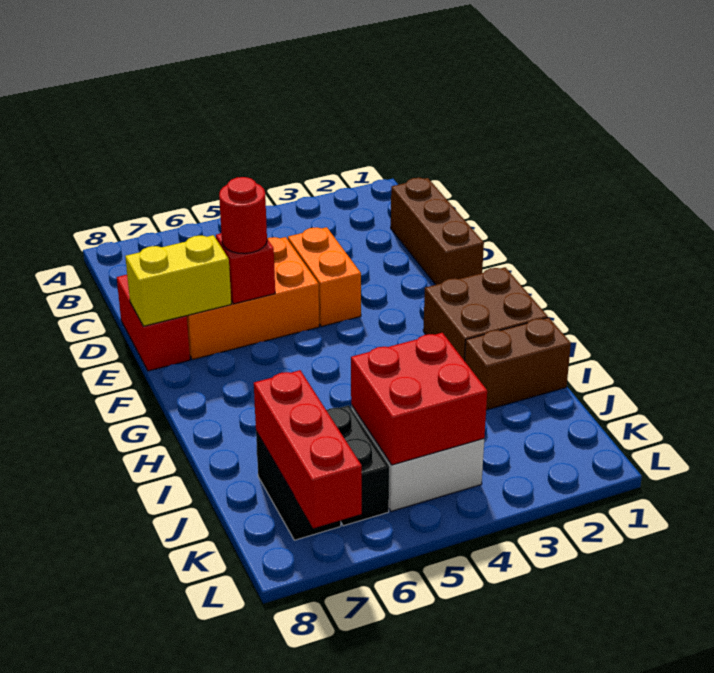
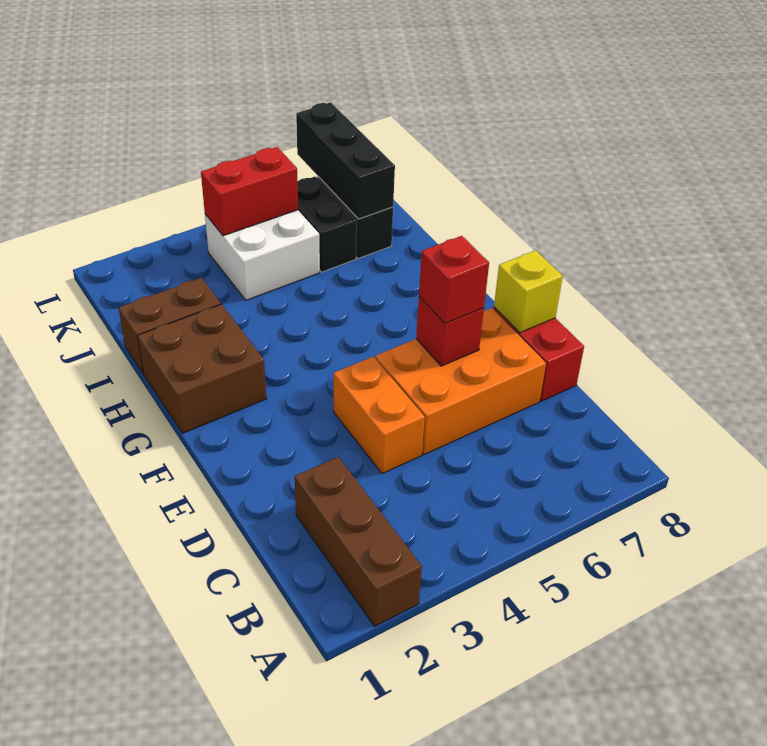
brown brick C1:E1 level 1 -> brown brick A2:C2 level 1
red round brick E6 level 3 -> red brick E6 level 3
yellow brick E7:E8 level 2 -> yellow brick E8 level 2
red brick J4:K5 level 2 -> red brick K4:K5 level 2
red brick J7:L7 level 2 -> black brick J7:L7 level 2

